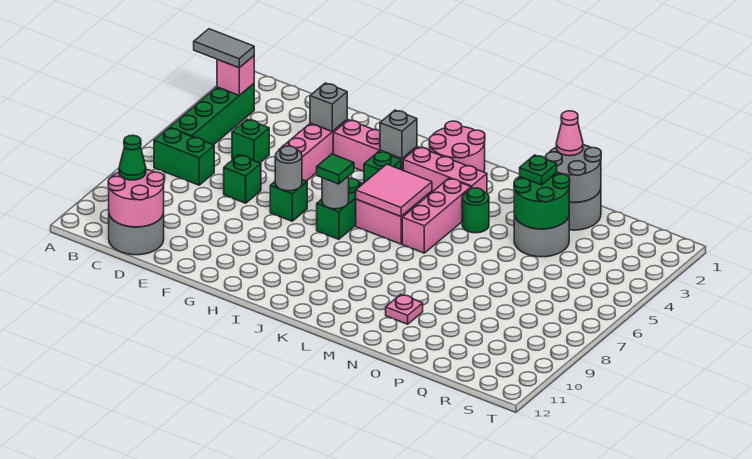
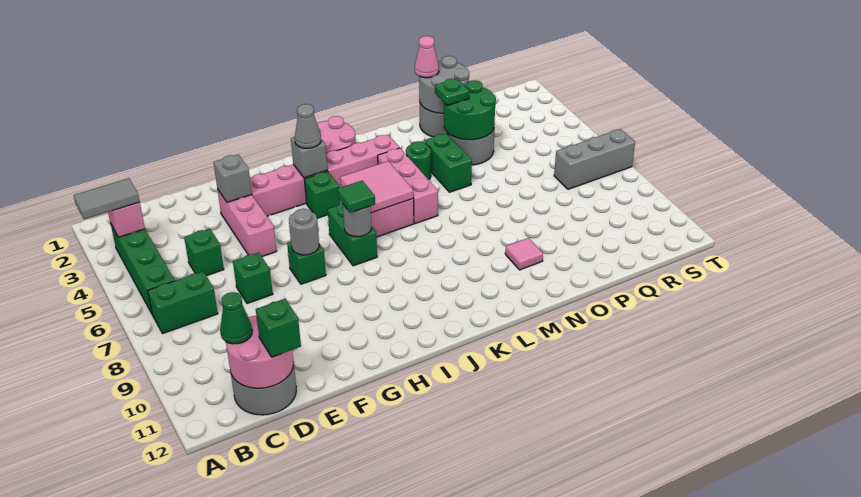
none -> green brick D12 level 3
none -> grey cone I3 level 3
none -> green brick N4:N5 level 1
pink plate N10 level 1 -> pink tile N10 level 1
none -> grey brick R7:T7 level 1

